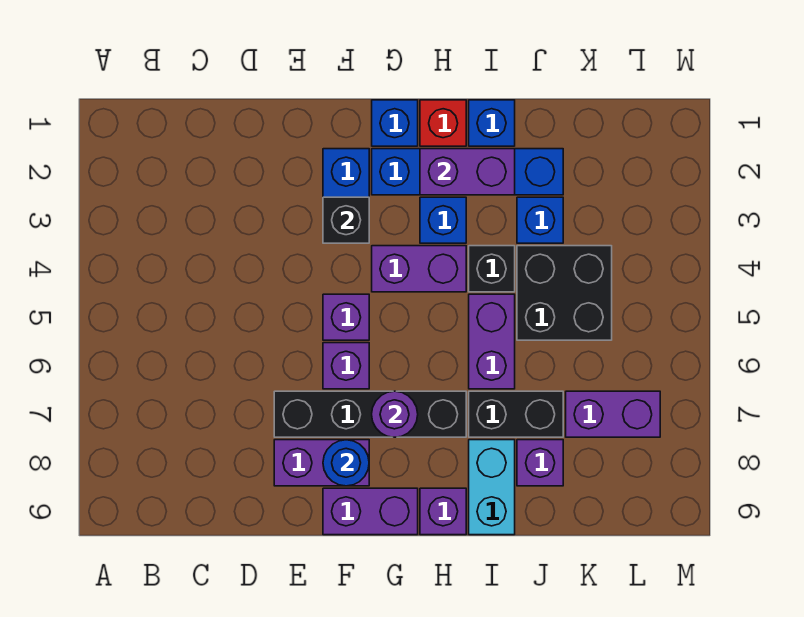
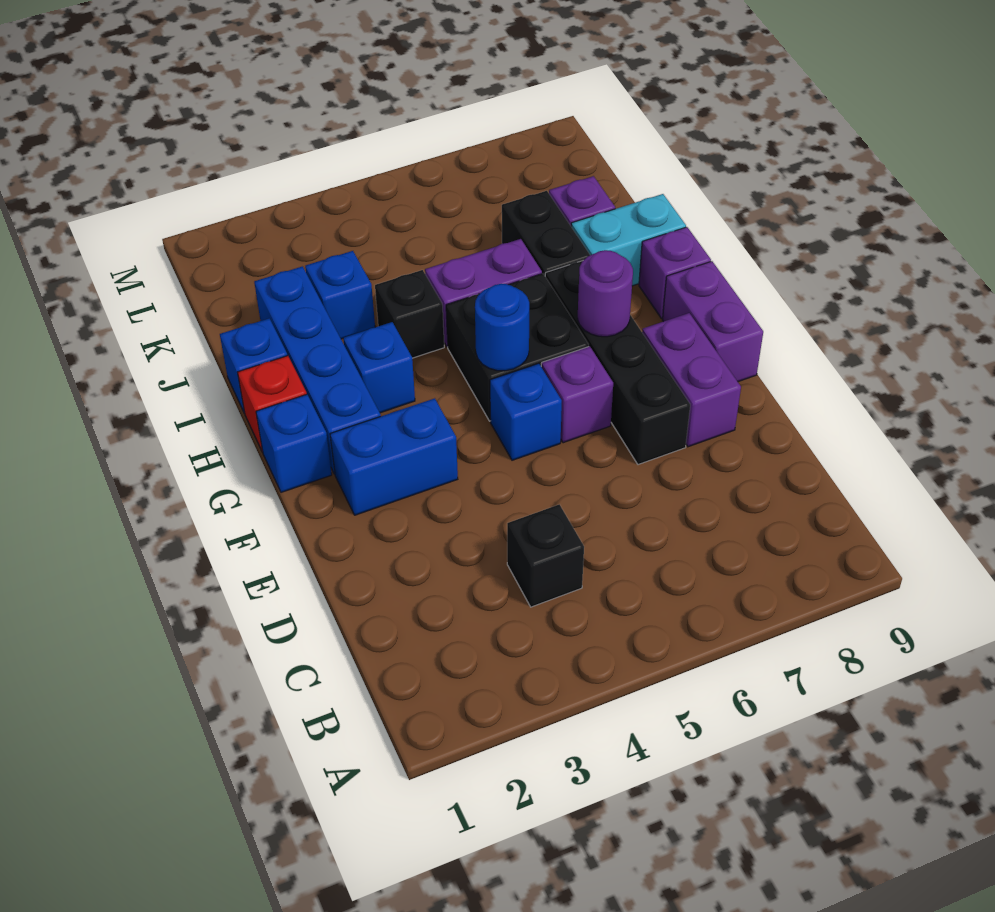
black brick F3 level 2 -> black brick C4 level 1
purple brick F5 level 1 -> blue brick F5 level 1
blue round brick F8 level 2 -> blue round brick G5 level 2
purple brick G4:H4 level 1 -> none
purple brick H2:I2 level 2 -> none
black brick J4:K5 level 1 -> black brick G5:H6 level 1
purple brick K7:L7 level 1 -> none

